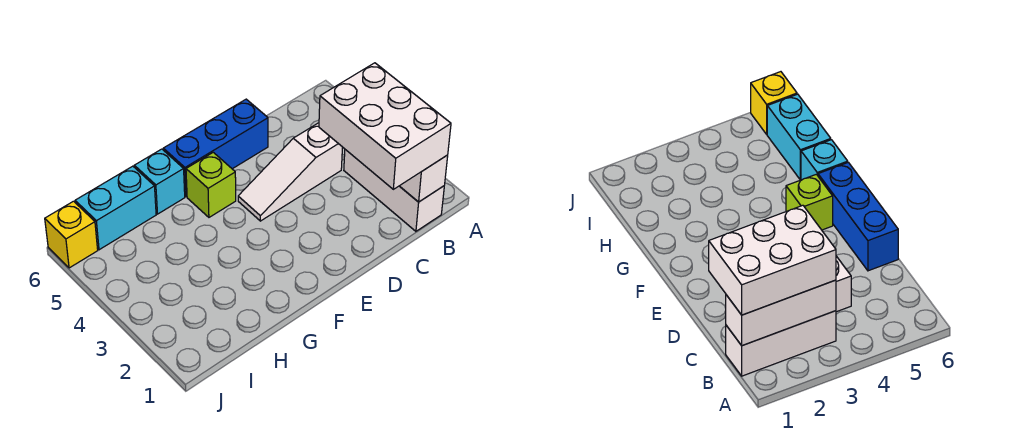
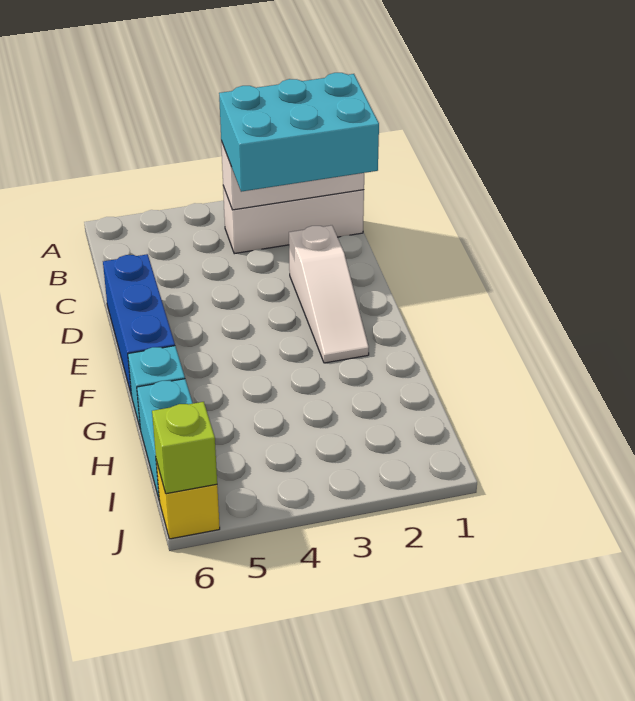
white brick B1:C3 level 3 -> cyan brick B1:C3 level 3
white slope C4:E4 level 1 top C -> white slope D2:F2 level 1 top D
lime brick F5 level 1 -> lime brick J6 level 2

